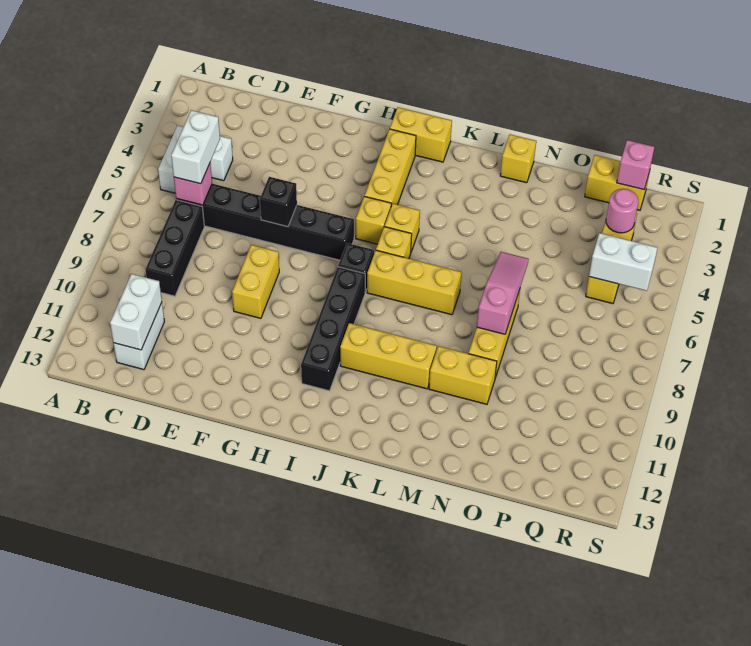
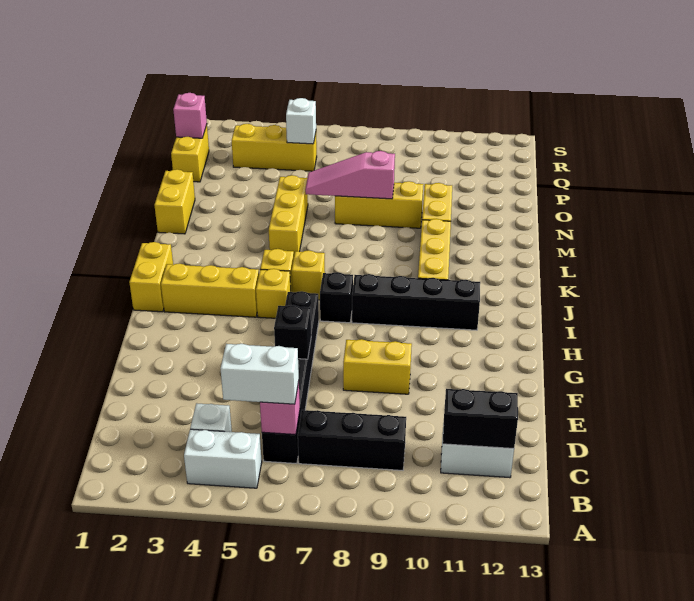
white brick C11:C12 level 2 -> black brick C11:C12 level 2
yellow brick J7:L7 level 1 -> yellow brick L5:N5 level 1
yellow brick M1 level 1 -> yellow brick M1:N1 level 1
pink round brick Q3 level 2 -> none
white brick Q5:R5 level 2 -> white brick Q5 level 2

